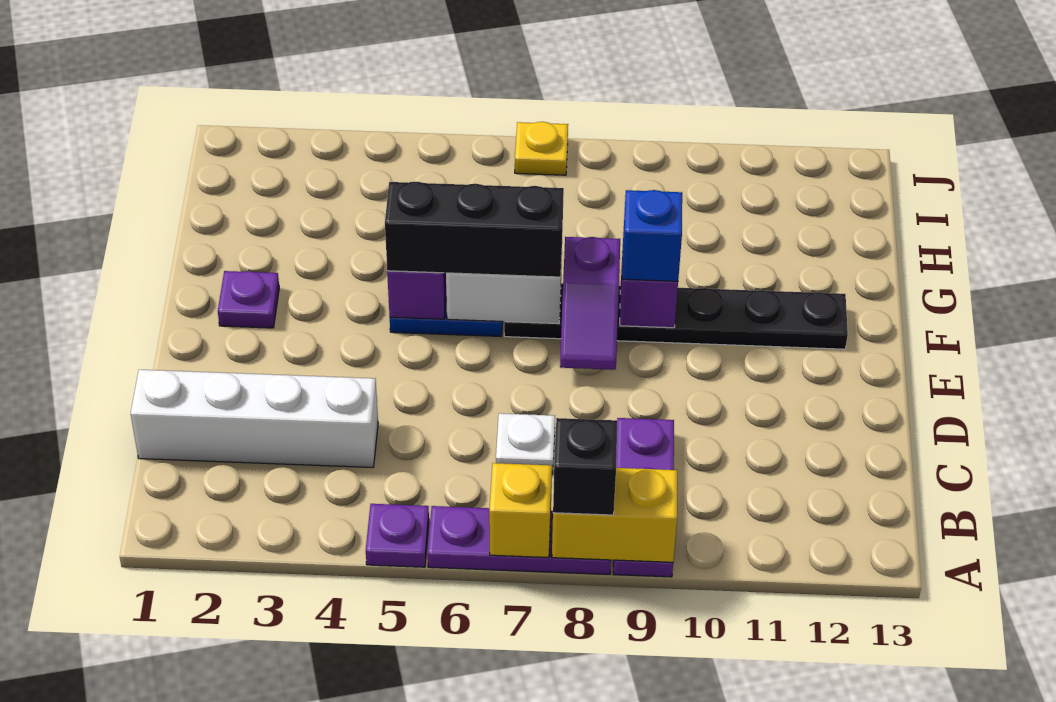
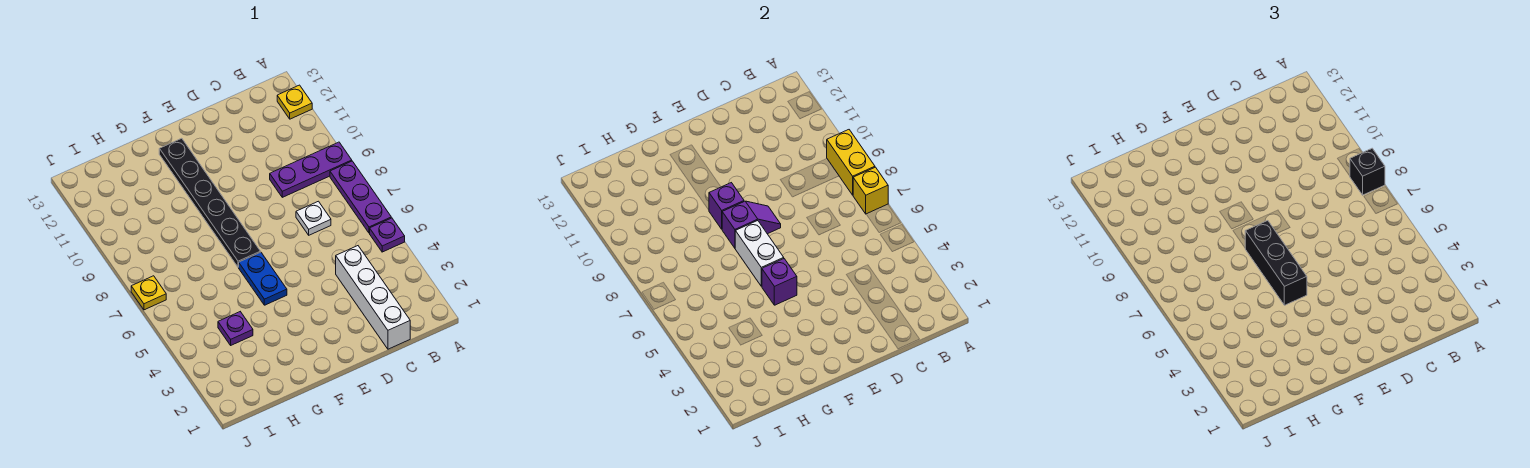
none -> yellow plate A12 level 1
purple plate F2 level 1 -> purple plate H4 level 1
blue brick F9 level 3 -> none

